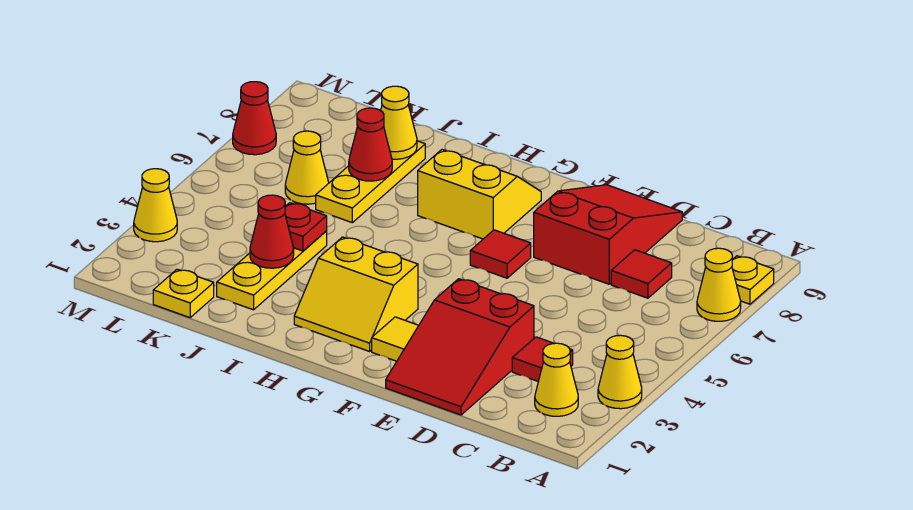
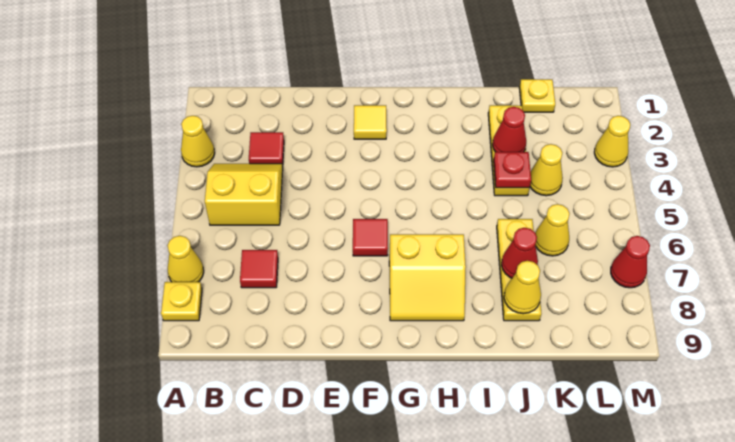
yellow cone B2 level 1 -> yellow cone K4 level 1
red slope D1:E3 level 1 top 3 -> none
red slope D7:E9 level 1 top 7 -> none
yellow slope G2:H3 level 1 top 3 -> yellow slope B4:C5 level 1 top 5

